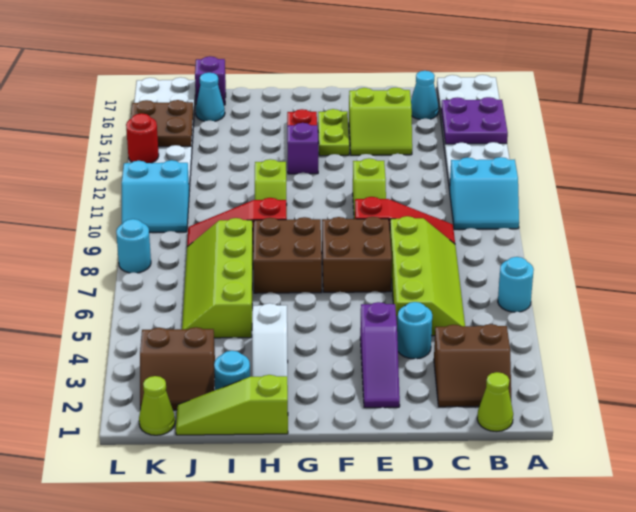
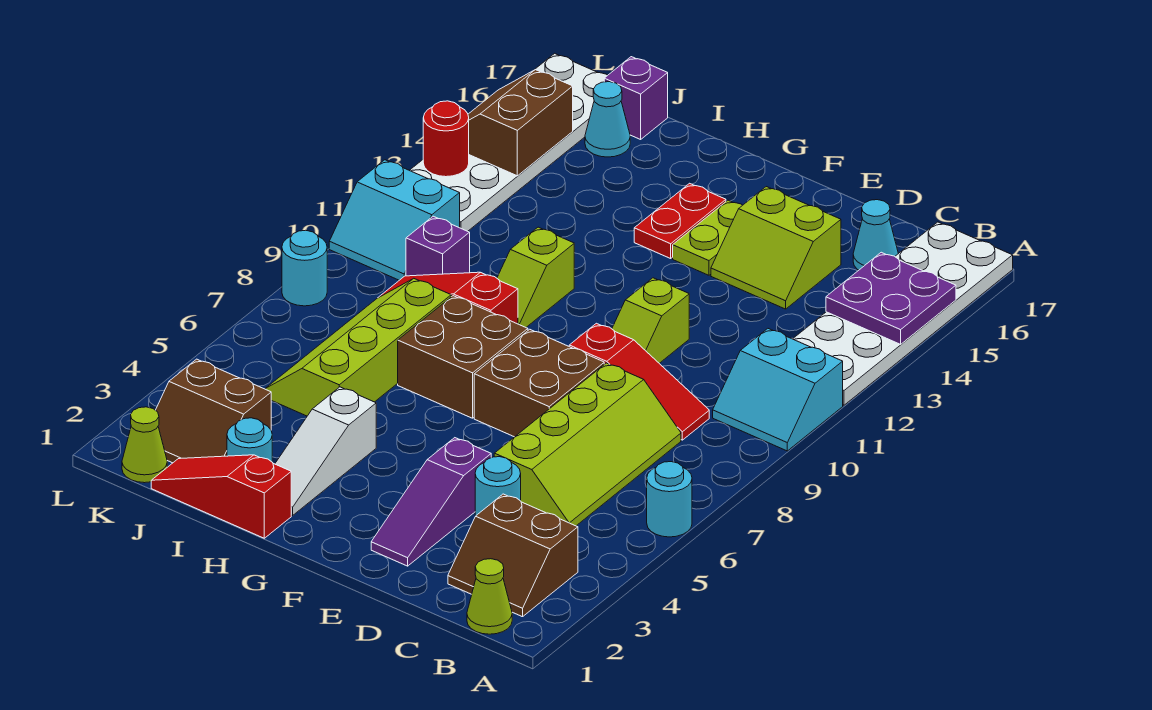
purple brick G13 level 1 -> purple brick J10 level 1
lime slope H1:J1 level 1 top H -> red slope H1:J1 level 1 top H
brown plate K14:L15 level 2 -> brown slope K14:L15 level 2 top K

